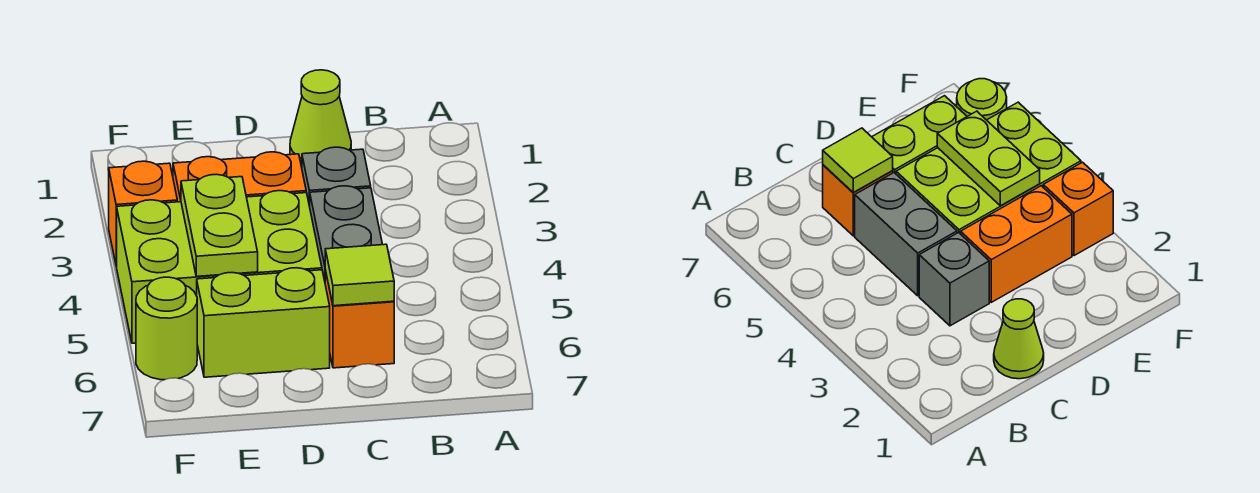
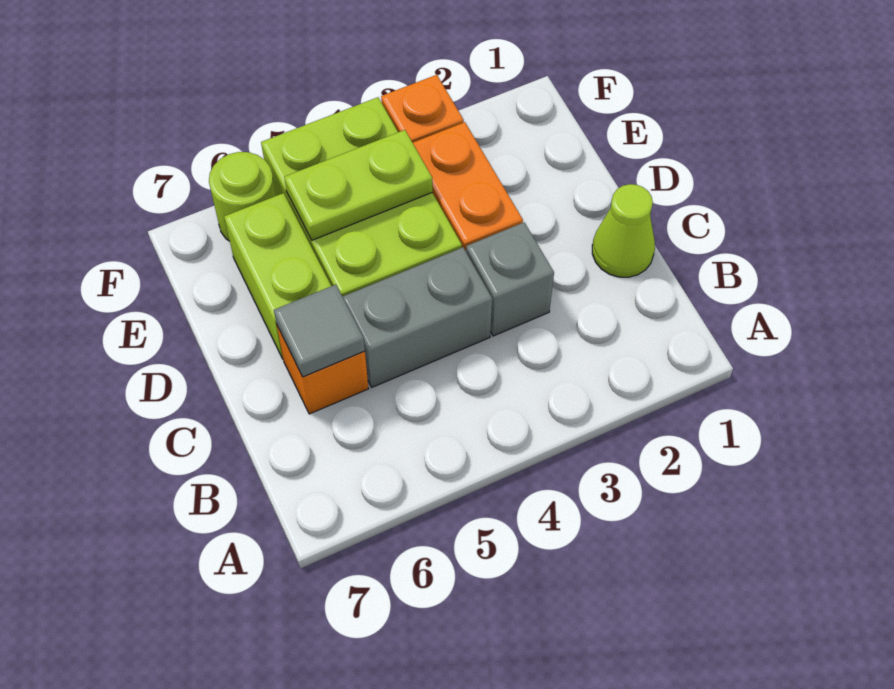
lime tile C6 level 2 -> grey tile C6 level 2

